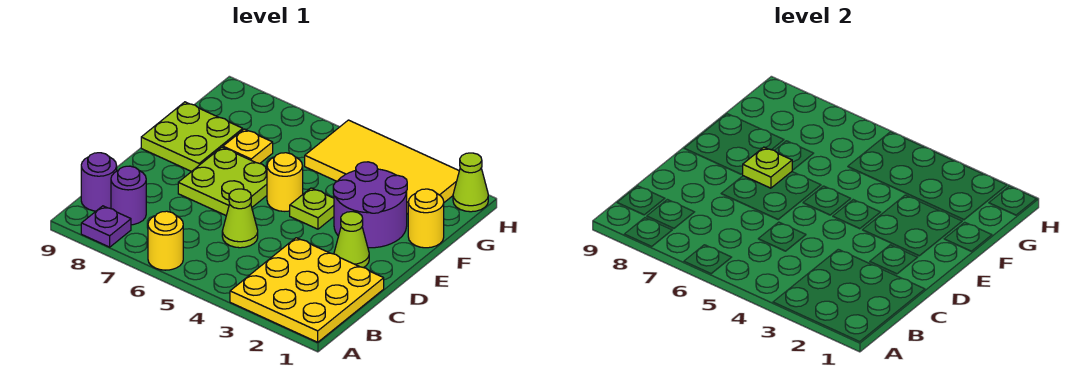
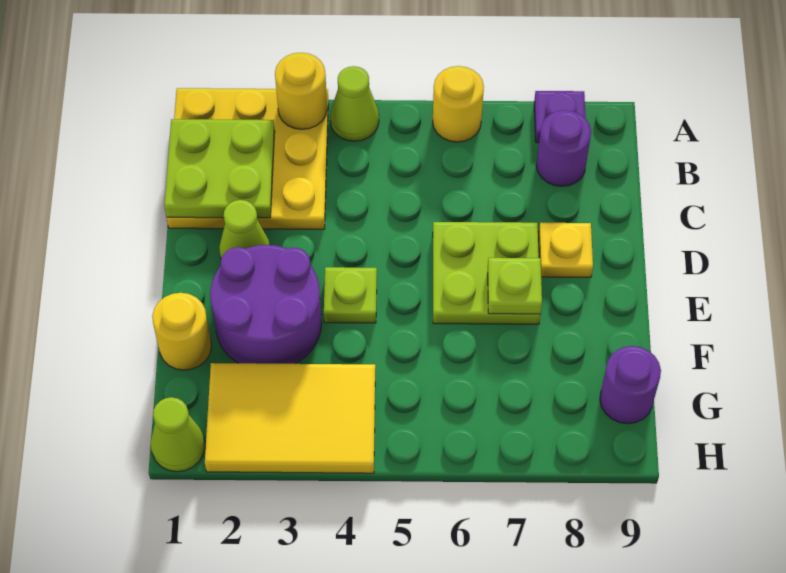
purple round brick B9 level 1 -> purple round brick G9 level 1
lime cone C5 level 1 -> lime cone A4 level 1
yellow round brick E5 level 1 -> yellow round brick A3 level 2
lime plate E8:F9 level 1 -> lime plate B1:C2 level 2
yellow plate F7 level 1 -> yellow plate D8 level 1
yellow tile G2:H5 level 1 -> yellow tile G2:H4 level 1

